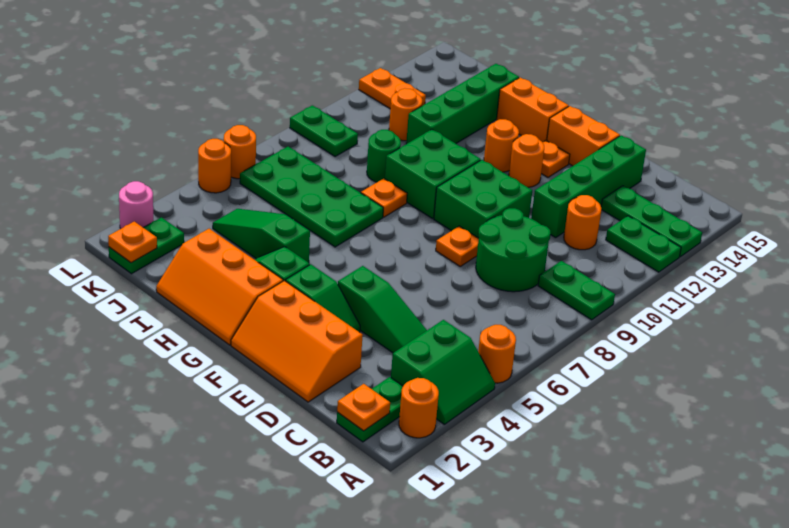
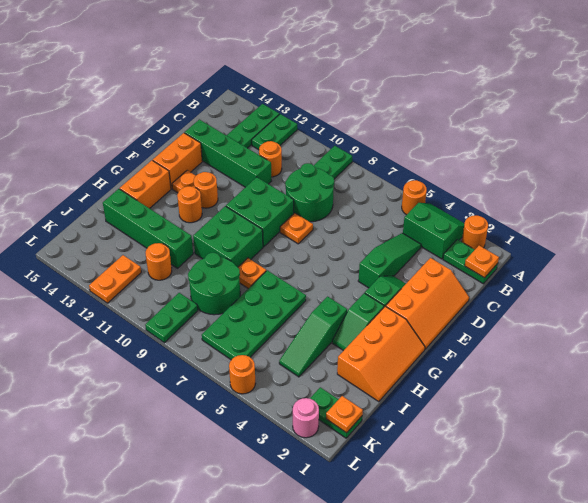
green round brick I9 level 1 -> green round brick I8:J9 level 1
orange round brick L6 level 1 -> none

